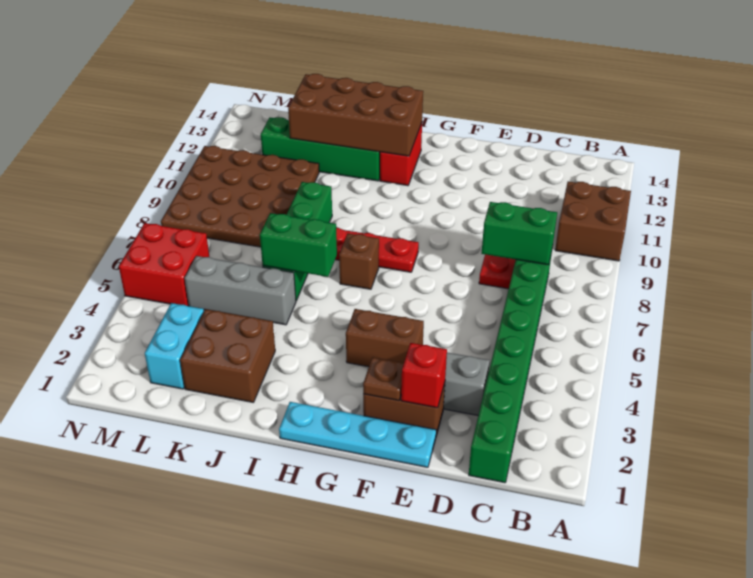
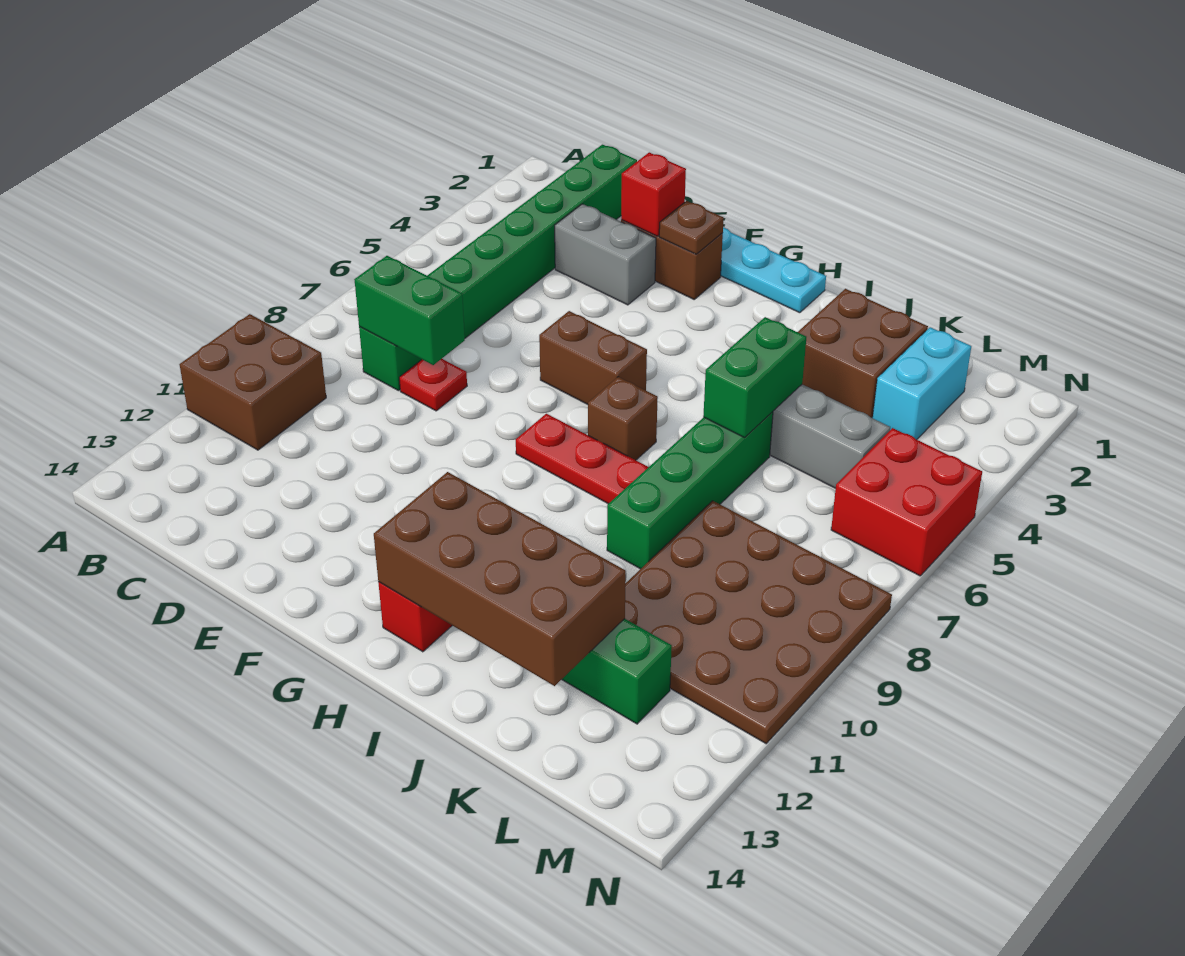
brown brick F4:G4 level 1 -> brown brick F6:G6 level 1
green brick I6:J6 level 2 -> green brick J5:J6 level 2

